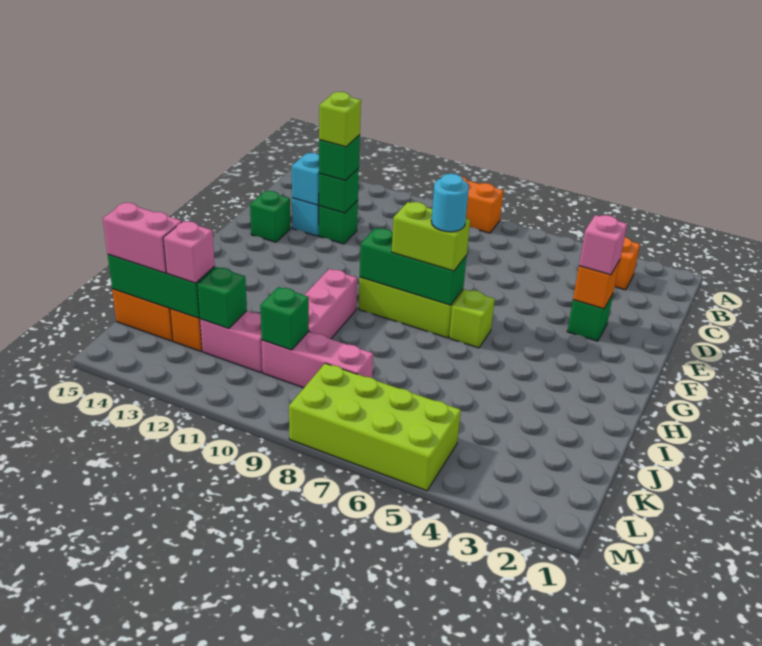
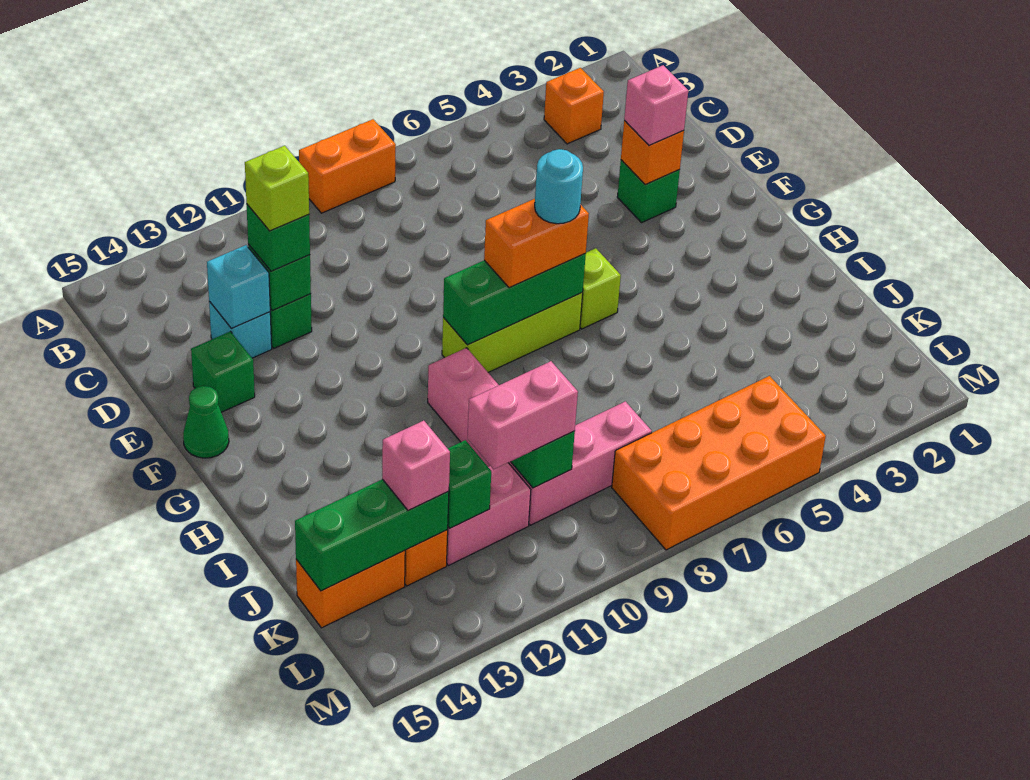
none -> green cone F15 level 1
lime brick G7:G8 level 3 -> orange brick G7:G8 level 3
pink brick K14:K15 level 3 -> pink brick K10:K11 level 3
lime brick L5:M8 level 1 -> orange brick L5:M8 level 1

